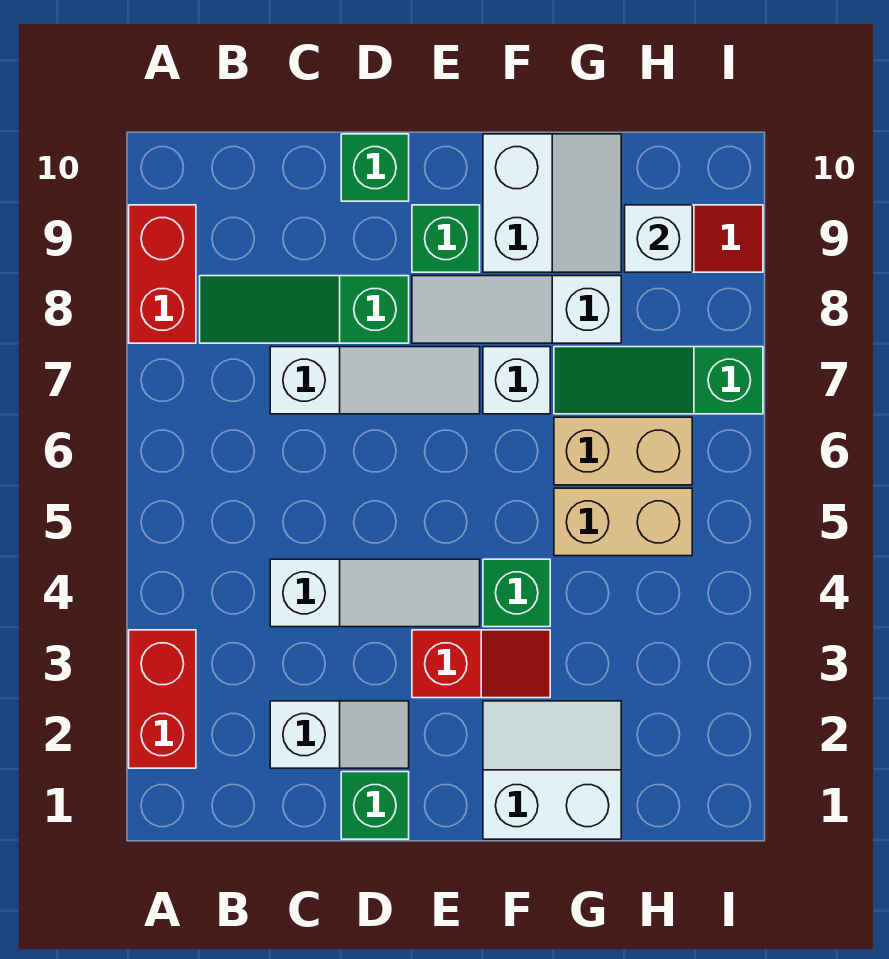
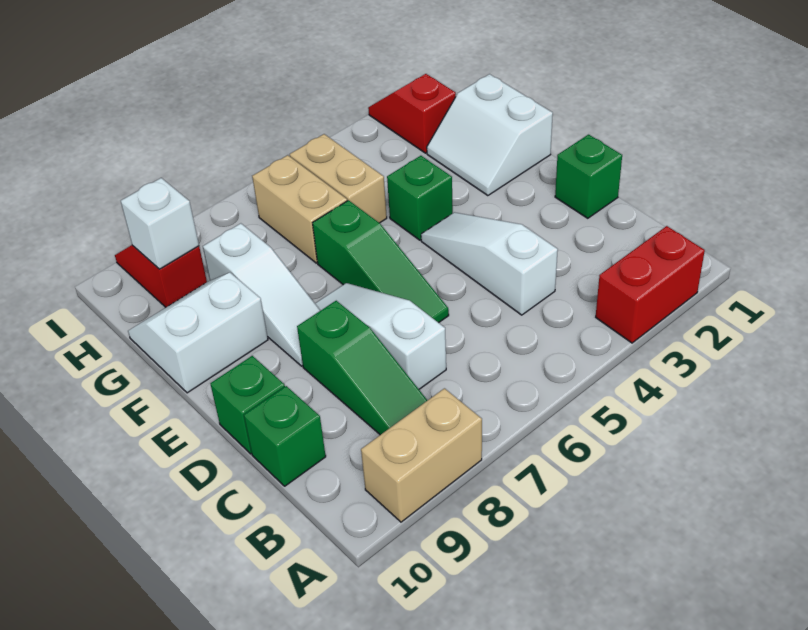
red brick A8:A9 level 1 -> tan brick A8:A9 level 1
white slope C2:D2 level 1 top C -> none
red slope E3:F3 level 1 top E -> red slope H2:I2 level 1 top H
green brick E9 level 1 -> green brick C10 level 1
white brick F7 level 1 -> none
green slope G7:I7 level 1 top I -> green slope D6:F6 level 1 top F

